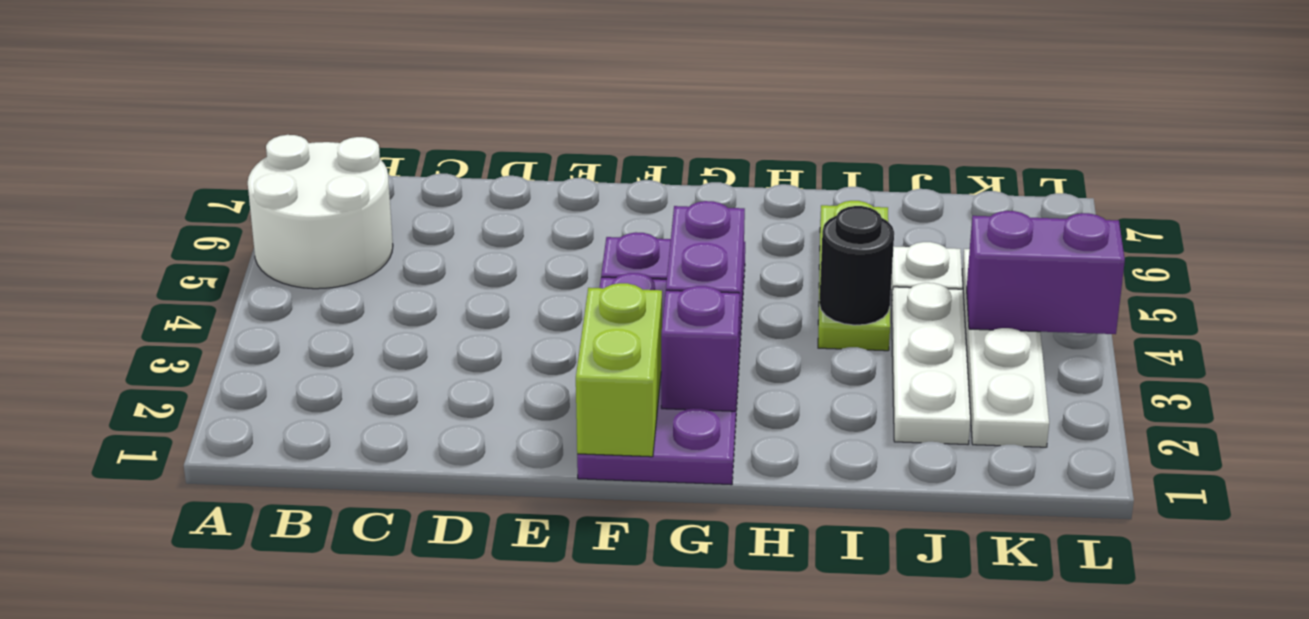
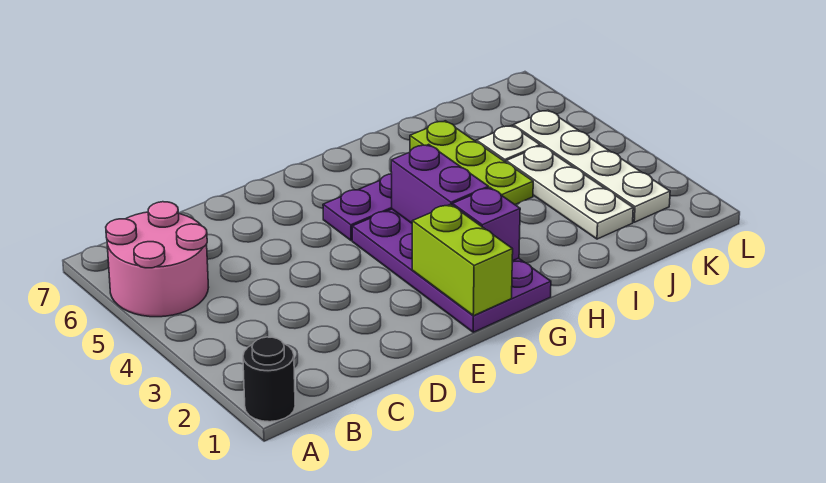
white round brick A5:B6 level 1 -> pink round brick A5:B6 level 1
black round brick I4 level 2 -> black round brick A1 level 1
purple brick K4:L4 level 2 -> none

